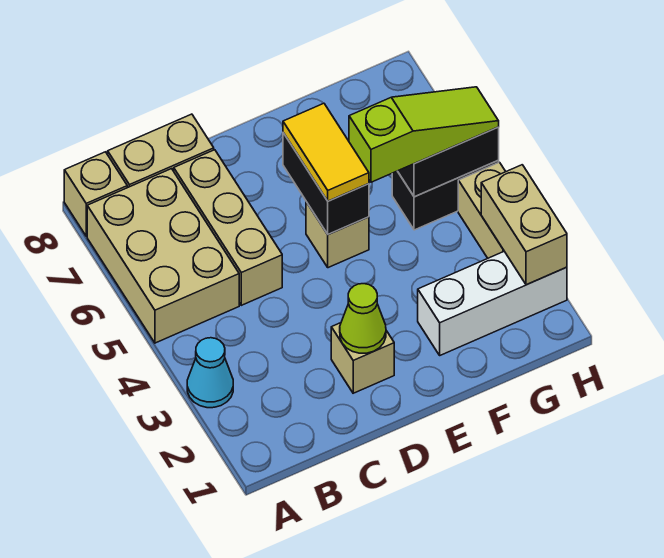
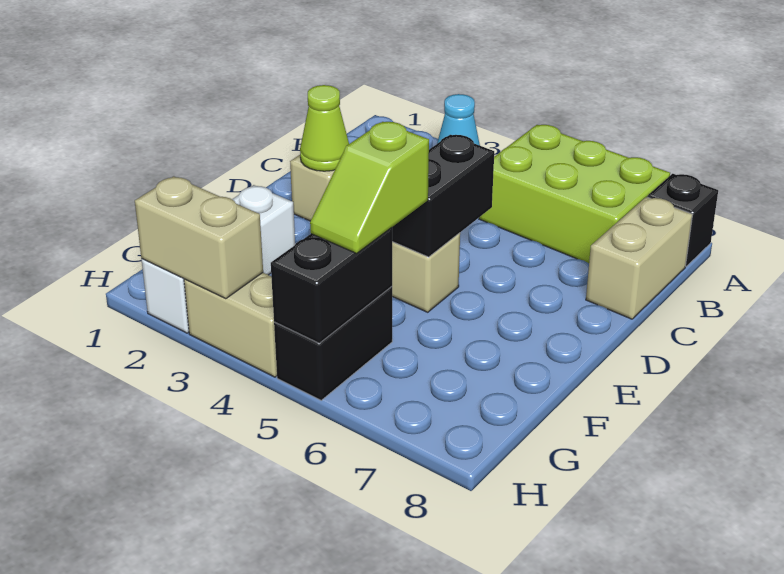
tan brick A5:B7 level 1 -> lime brick A5:B7 level 1
tan brick A8 level 1 -> black brick A8 level 1
tan brick C5:C7 level 1 -> none
black brick E5:E6 level 2 -> black brick D5:E5 level 2
yellow tile E5:E6 level 3 -> none
lime slope F5:H5 level 3 top F -> lime slope F5:G5 level 3 top F

